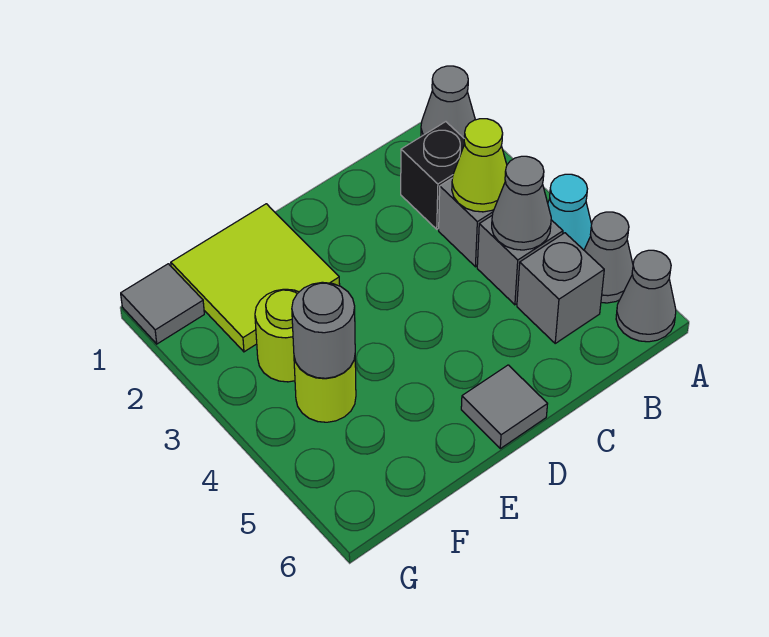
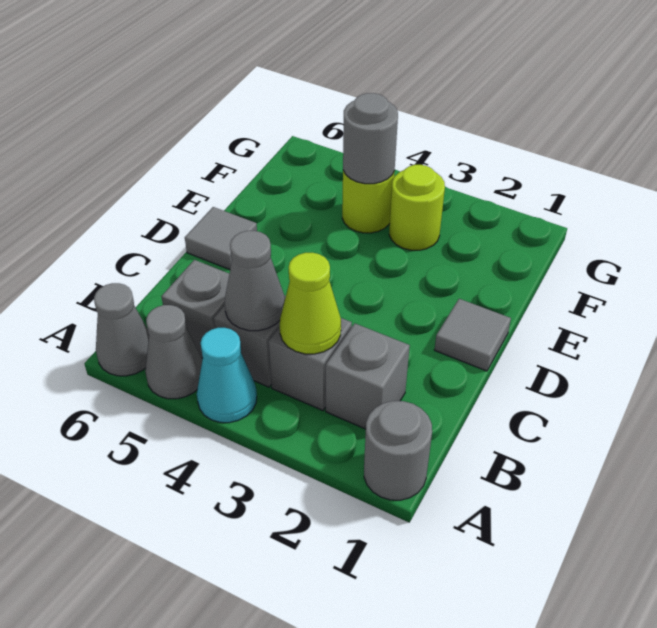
grey cone A1 level 1 -> grey round brick A1 level 1
black brick B2 level 1 -> grey brick B2 level 1
lime tile E1:F2 level 1 -> none
grey tile G1 level 1 -> grey tile D1 level 1

